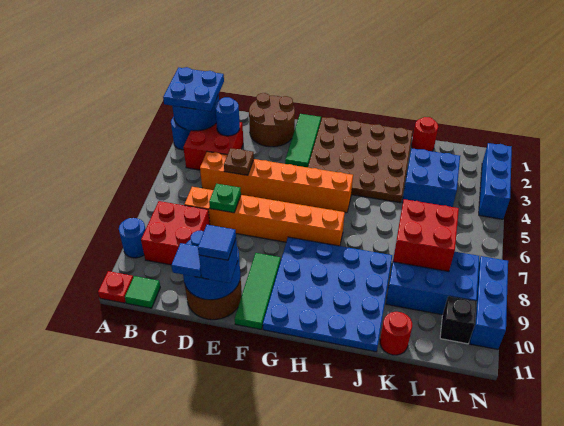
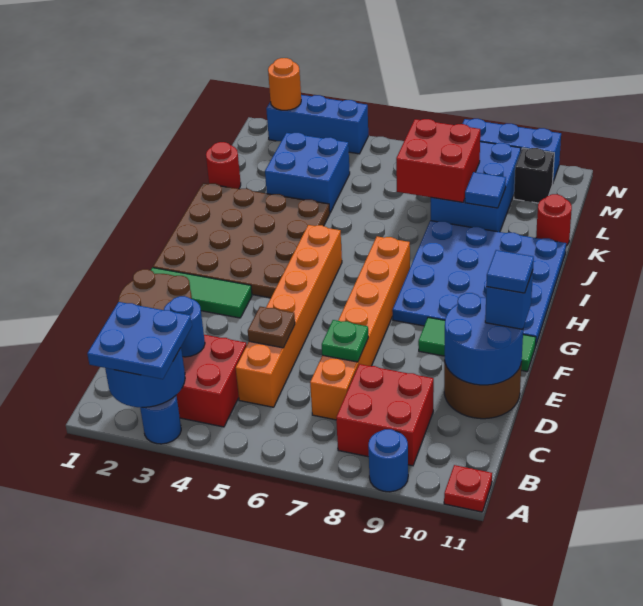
green tile B11 level 1 -> none
blue tile D11 level 3 -> blue tile K9 level 2
none -> orange round brick N2 level 2

